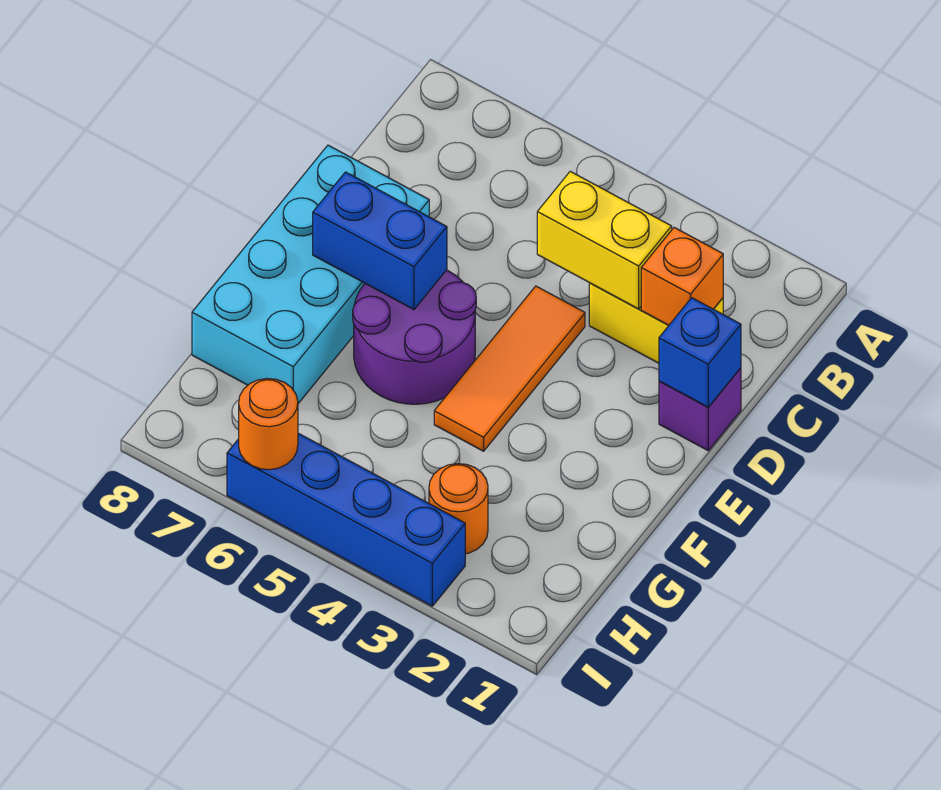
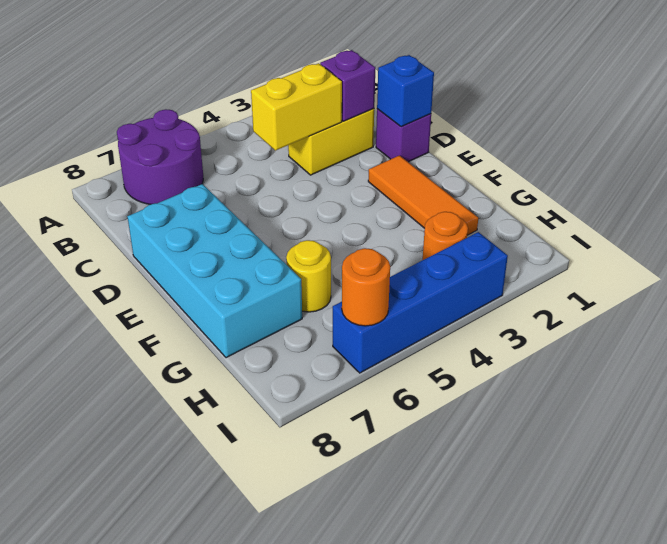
orange brick C2 level 2 -> purple brick C2 level 2
orange tile D4:F4 level 1 -> orange tile E2:G2 level 1
purple round brick E5:F6 level 1 -> purple round brick A6:B7 level 1
blue brick E6:E7 level 2 -> none
none -> yellow round brick G6 level 1

